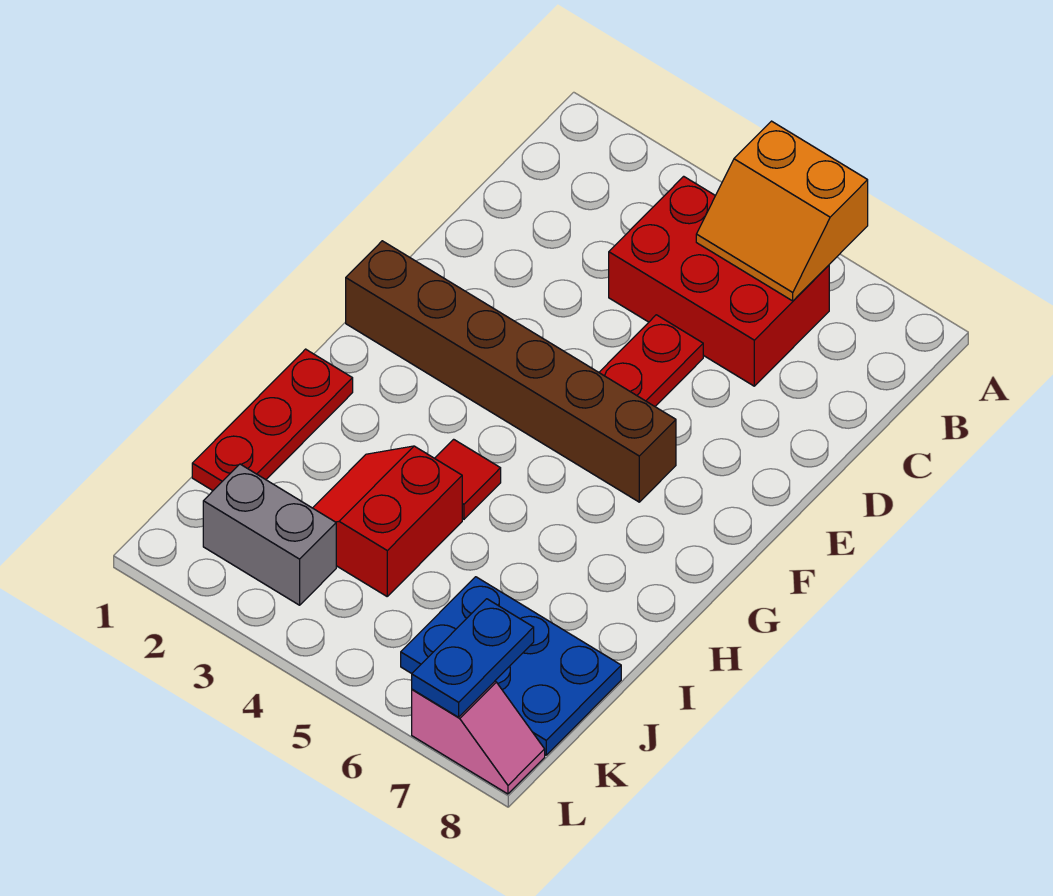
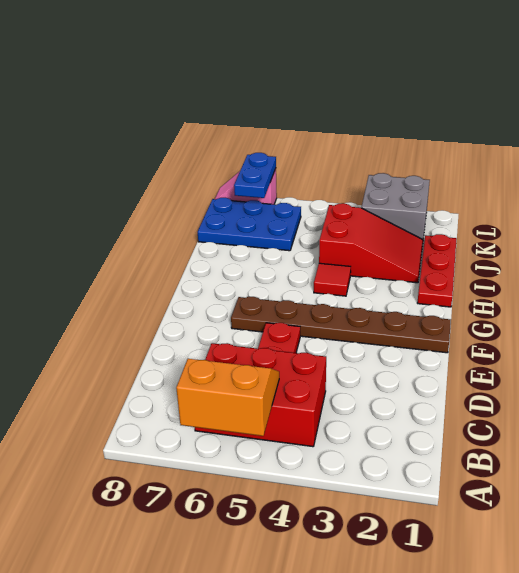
brown brick F1:F6 level 1 -> brown plate F1:F6 level 1
red slope I3:J4 level 1 top 4 -> red slope I2:J4 level 1 top 4
grey brick K2:K3 level 1 -> grey brick K2:L3 level 1

